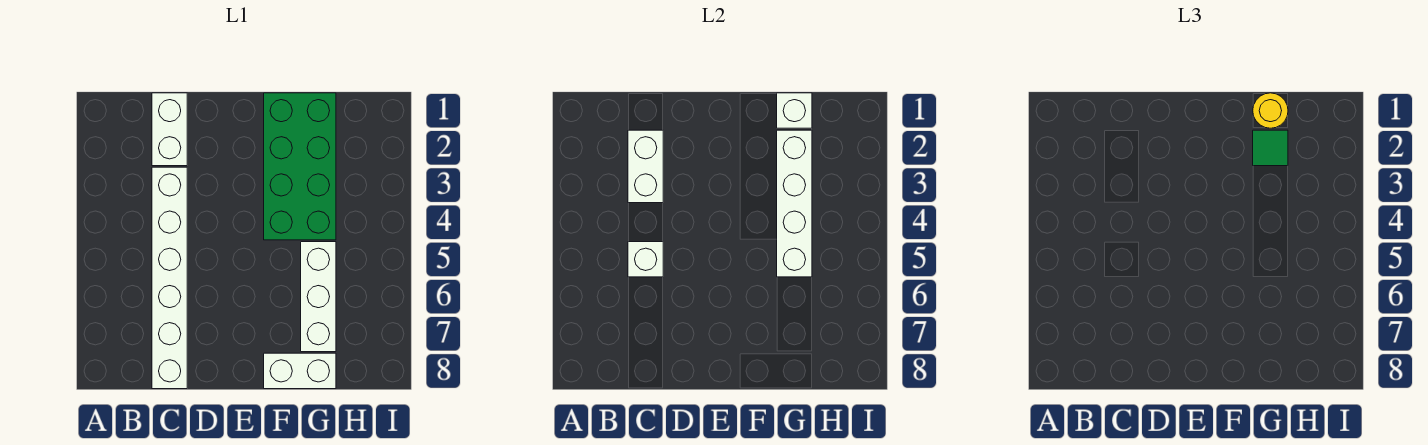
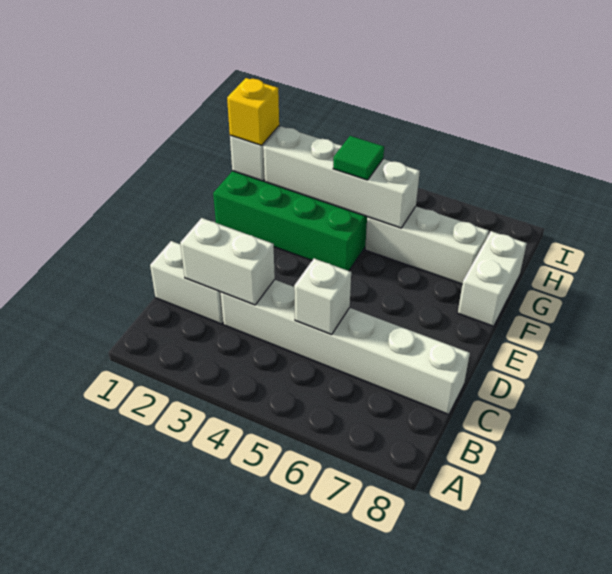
yellow round brick G1 level 3 -> yellow brick G1 level 3
green tile G2 level 3 -> green tile G4 level 3

